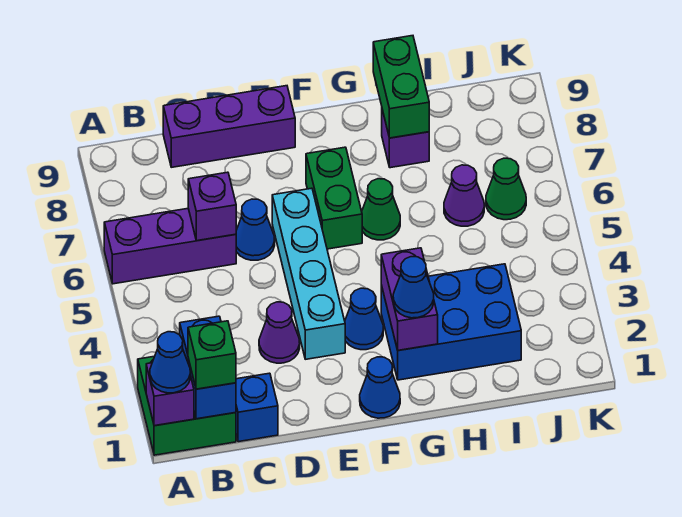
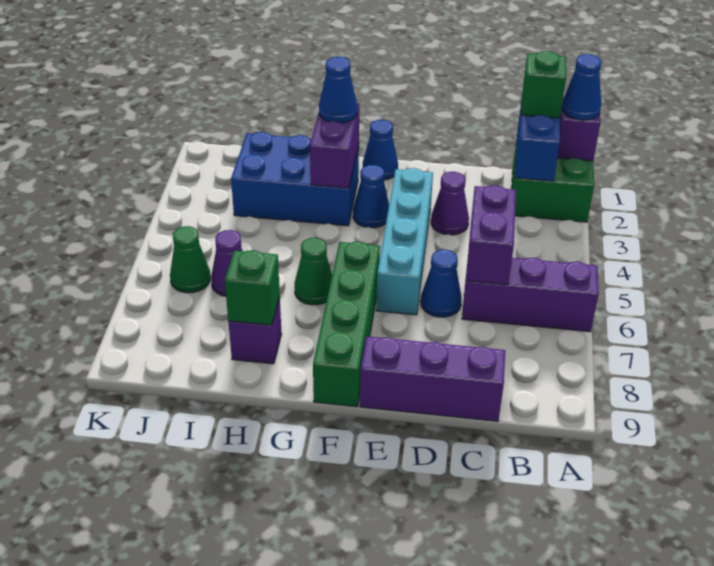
blue brick C1 level 1 -> none
purple brick C6 level 2 -> purple brick C5:C6 level 2
green brick F6:F7 level 1 -> green brick F6:F9 level 1
green brick H8:H9 level 2 -> green brick H8 level 2

